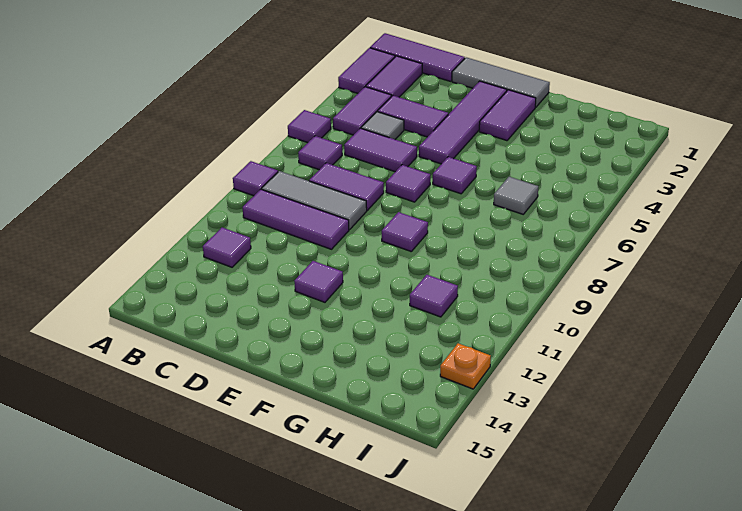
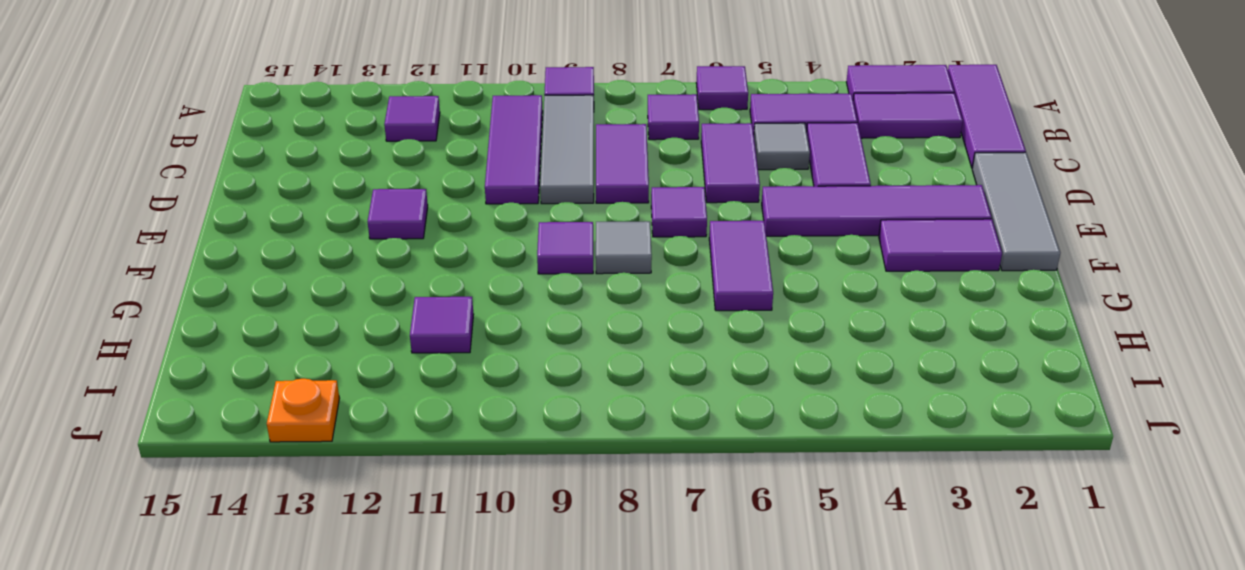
purple tile F6 level 1 -> purple tile F6:G6 level 1
grey tile H6 level 1 -> grey tile F8 level 1

